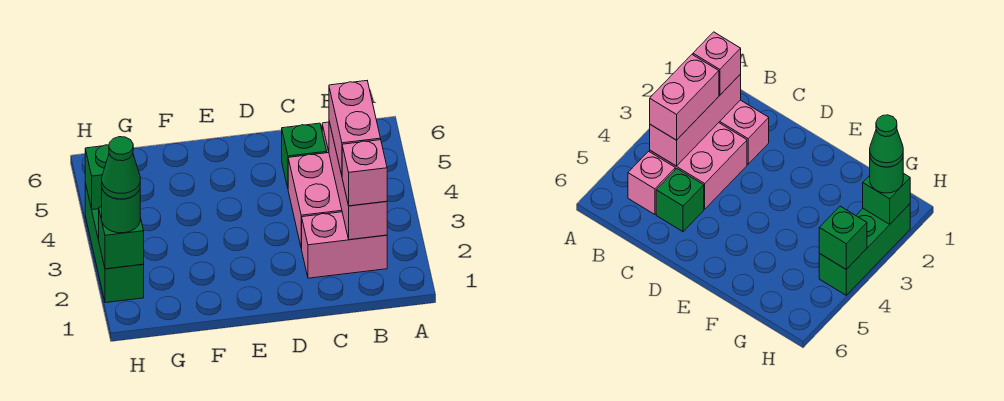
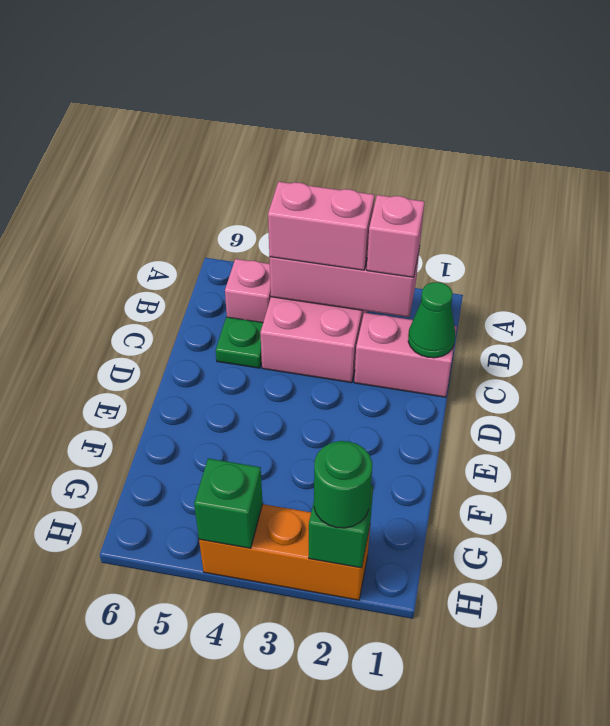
pink brick B2:C2 level 1 -> pink brick C1:C2 level 1
green brick C5 level 1 -> green plate C5 level 1
green brick H2:H4 level 1 -> orange brick H2:H4 level 1
green cone H2 level 4 -> green cone C1 level 2

